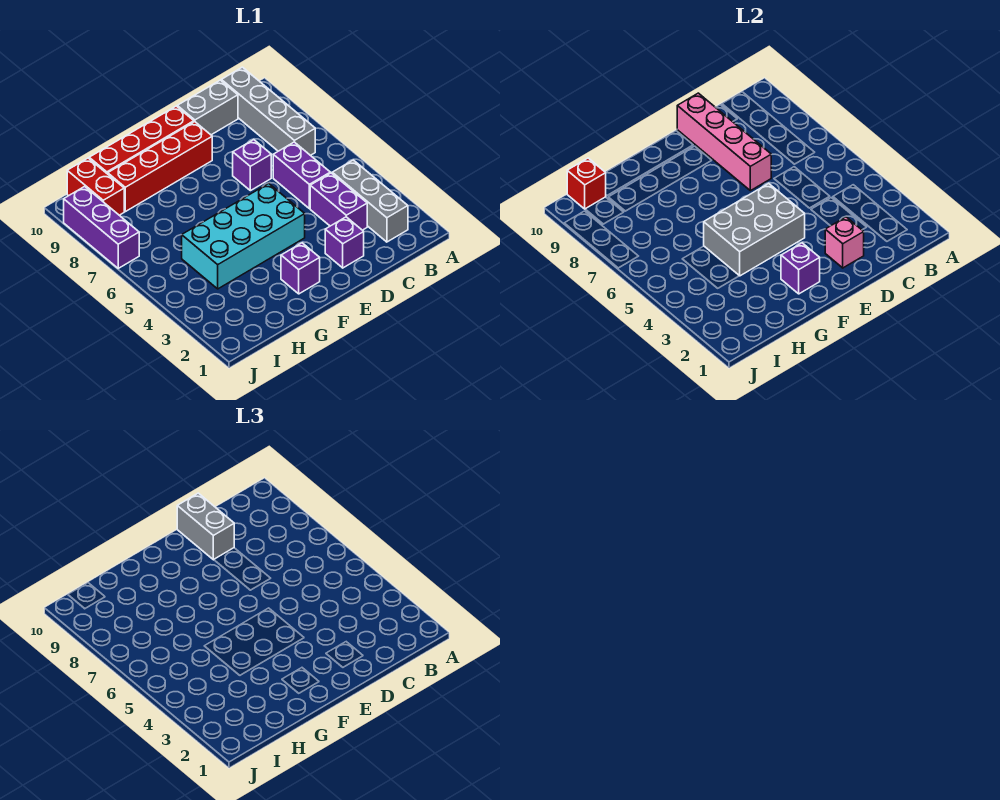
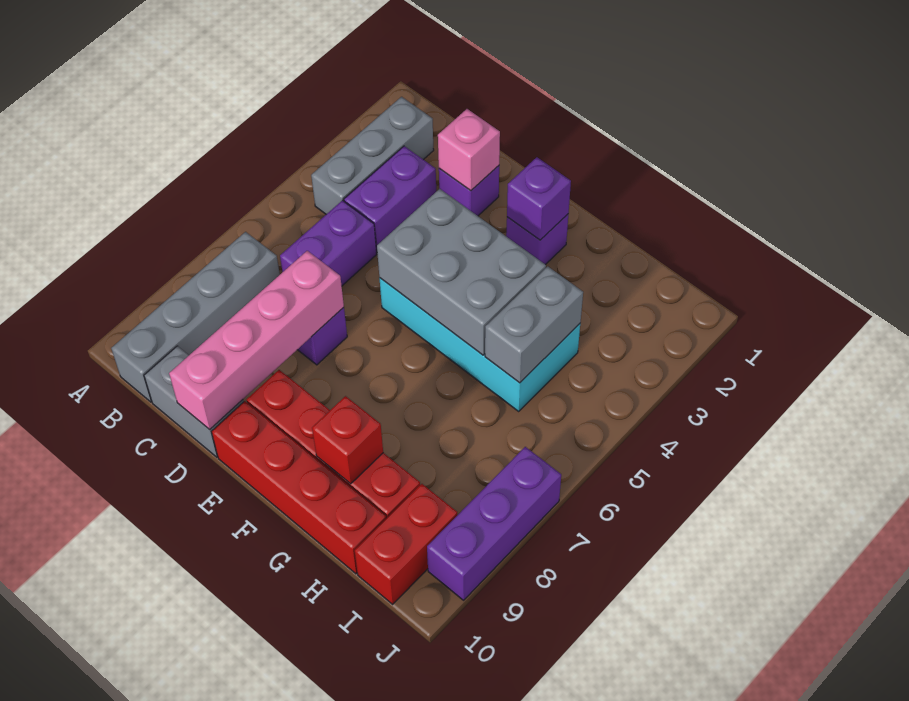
grey brick D9:D10 level 3 -> grey brick H4:H5 level 2
red brick I10 level 2 -> red brick G9 level 2

